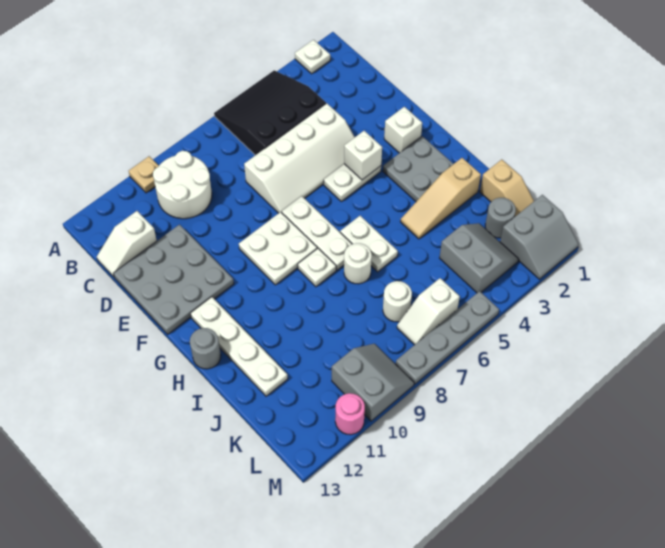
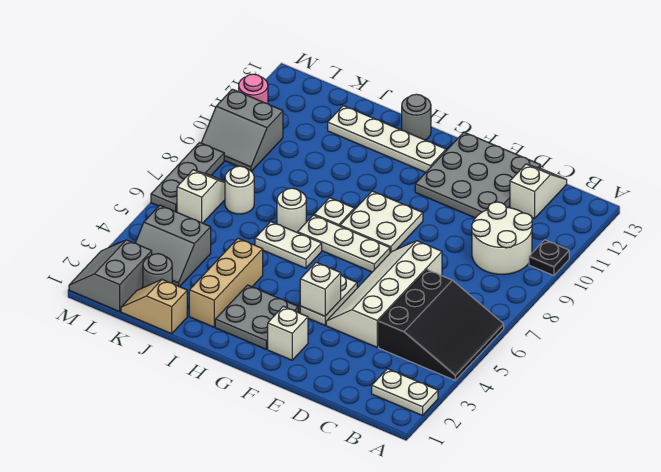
white plate A2 level 1 -> white plate A2:B2 level 1
tan plate A10 level 1 -> black plate A10 level 1
tan slope I2:I4 level 1 top 2 -> tan brick I2:I4 level 1
grey plate M5:M8 level 1 -> grey plate M6:M8 level 1

